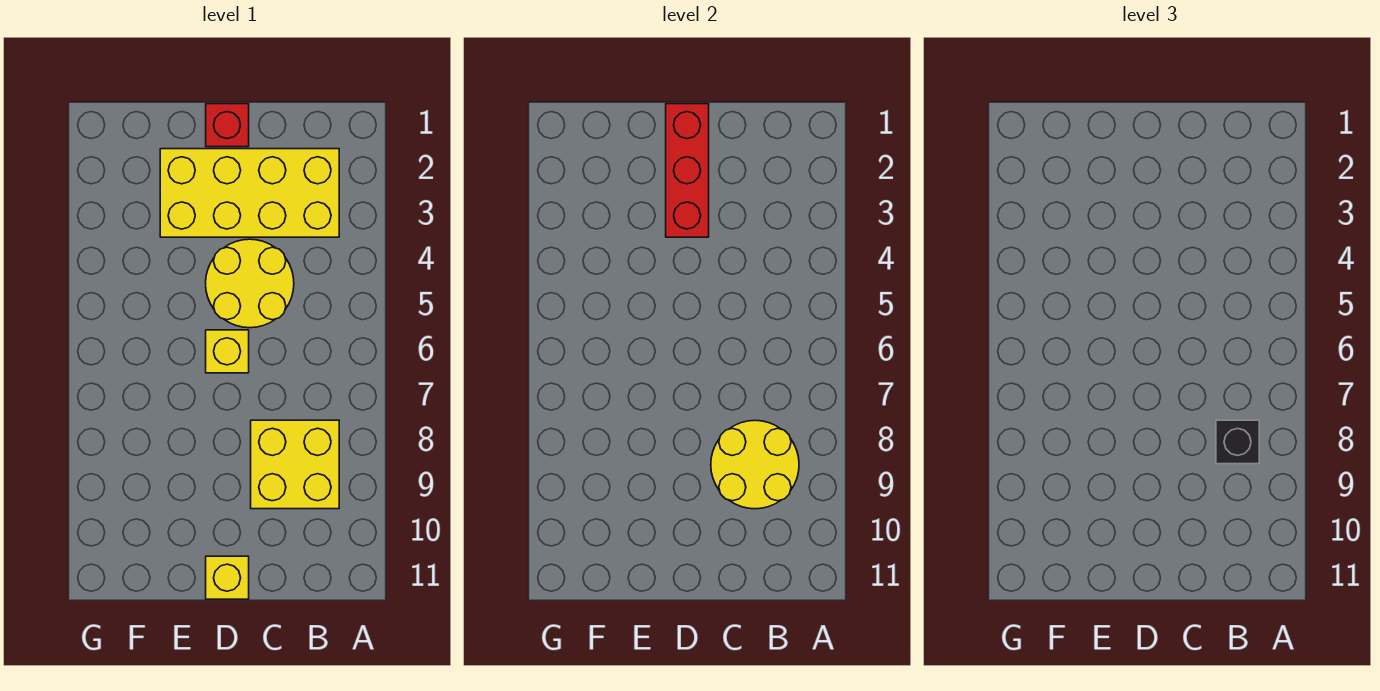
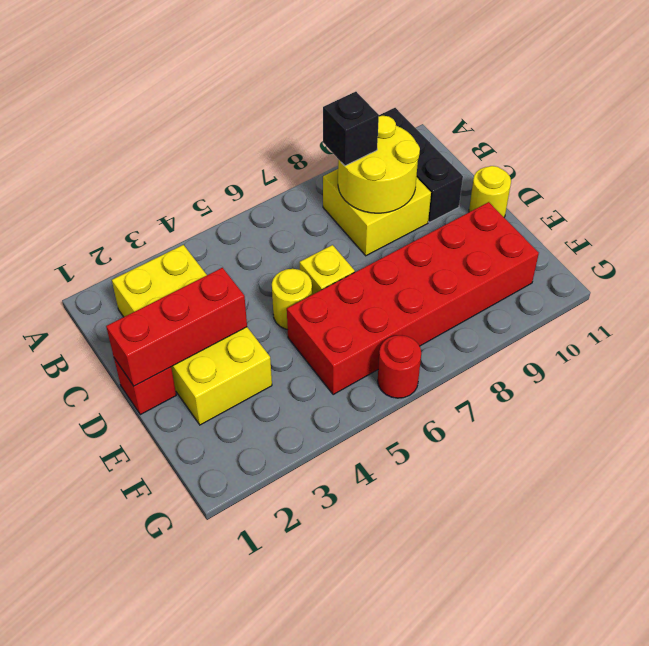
none -> black brick A10:C10 level 1
yellow round brick C4:D5 level 1 -> yellow round brick D5 level 1
yellow brick D11 level 1 -> yellow round brick D11 level 1
none -> red brick E5:F10 level 1
none -> red round brick G6 level 1

